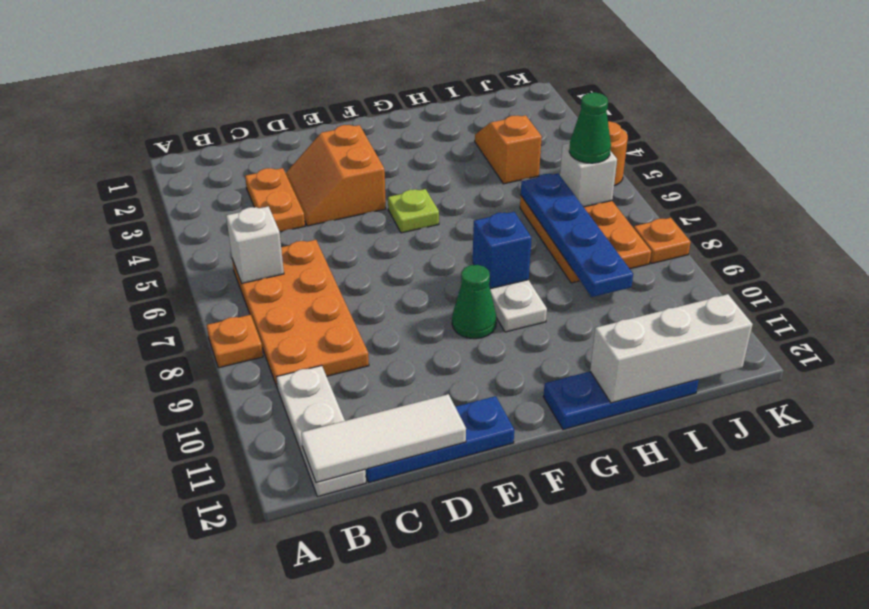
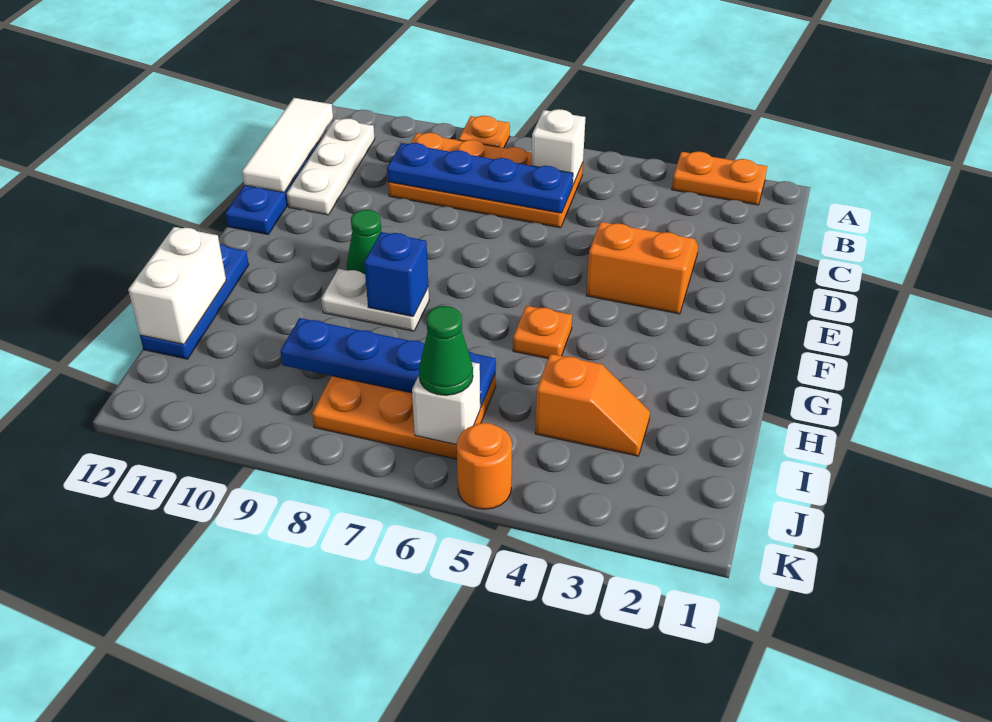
white plate B10:B12 level 1 -> white plate B11:D11 level 1
orange plate C3:C4 level 1 -> orange plate A2:A3 level 1
none -> blue plate C6:C9 level 2
lime plate F5 level 1 -> none
white brick H12:J12 level 2 -> white brick H12:I12 level 2
orange plate K8 level 1 -> orange plate G5 level 1

